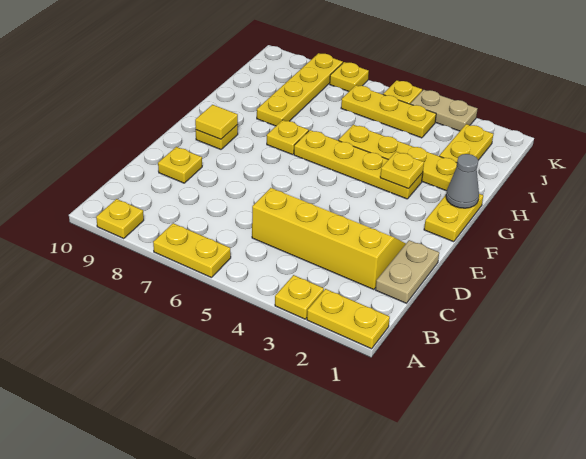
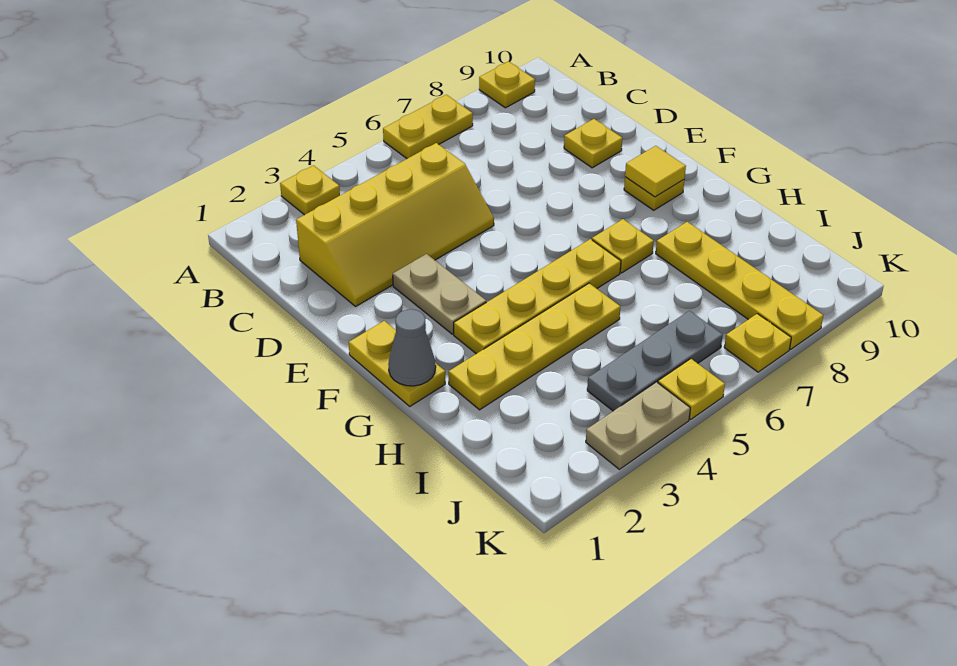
yellow plate A1:A2 level 1 -> none
tan plate C1:D1 level 1 -> tan plate E3:F3 level 1
yellow plate G3 level 2 -> none
yellow plate I2:J2 level 1 -> none
yellow plate J4:J6 level 1 -> grey plate J4:J6 level 1

